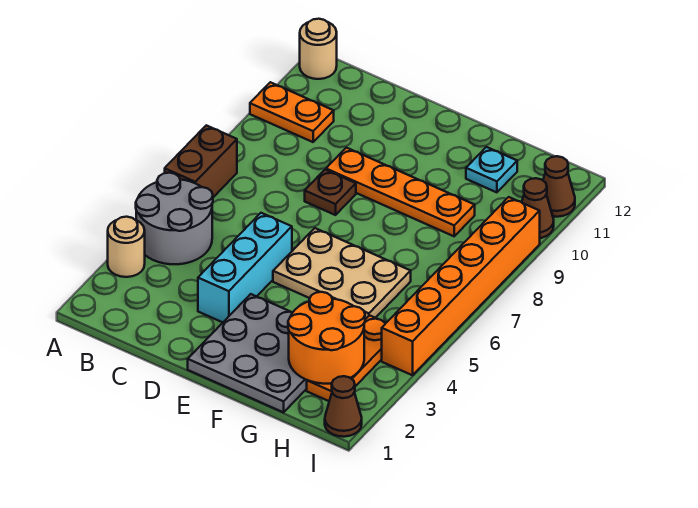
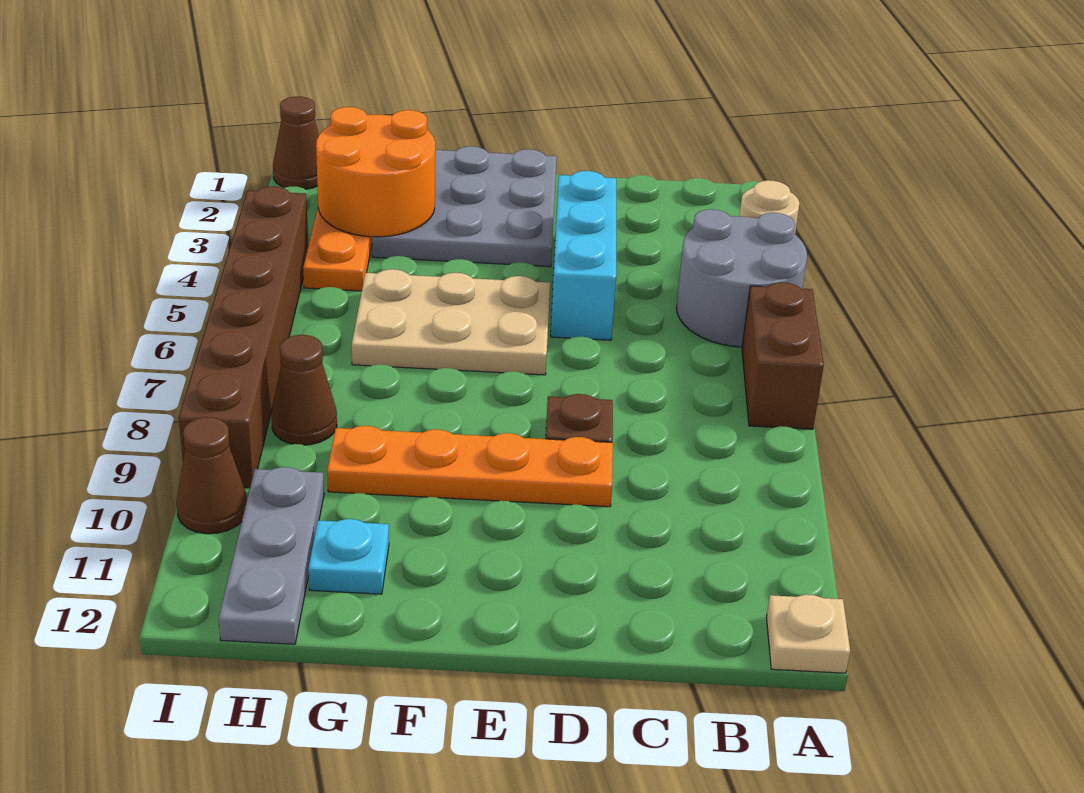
orange plate A10:B10 level 1 -> none
tan round brick A12 level 1 -> tan plate A12 level 1
none -> grey plate H10:H12 level 1
orange brick I4:I9 level 1 -> brown brick I4:I9 level 1
brown cone I11 level 1 -> brown cone H8 level 1

